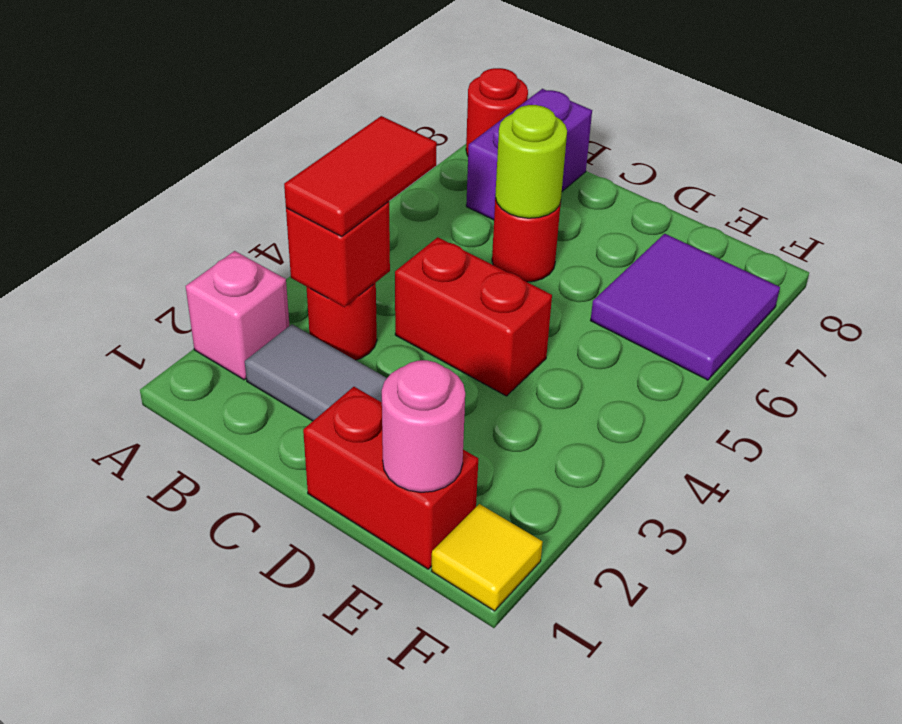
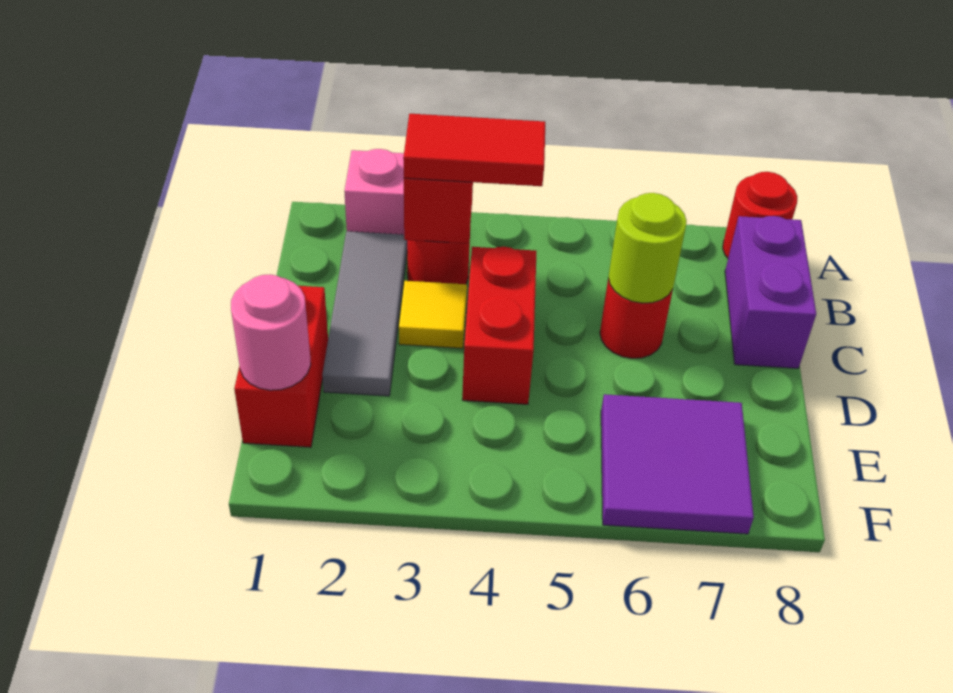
purple brick B7:B8 level 1 -> purple brick B8:C8 level 1
yellow tile F1 level 1 -> yellow tile C3 level 1

